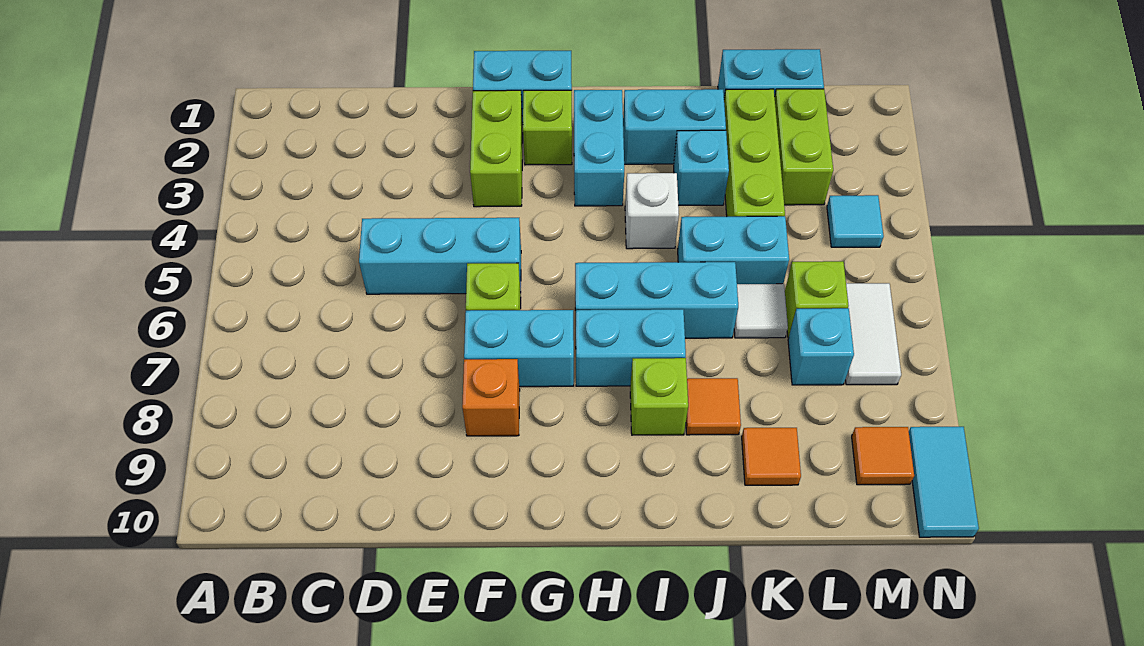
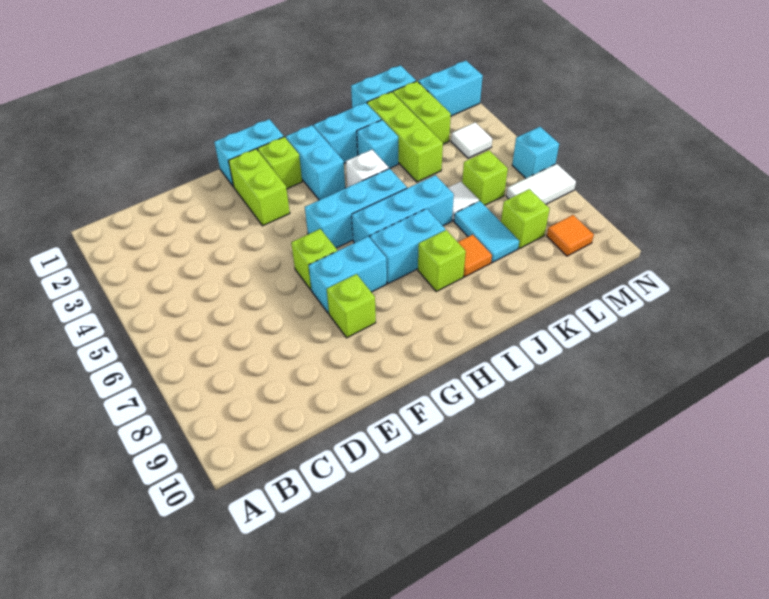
cyan brick D5:F5 level 1 -> cyan brick G5:I5 level 1
orange brick F8 level 1 -> lime brick F8 level 1
cyan brick J5:K5 level 1 -> cyan brick M2:N2 level 1
orange tile K9 level 1 -> none
cyan brick L7 level 1 -> cyan brick N6 level 1
none -> lime brick L8 level 1
cyan tile M4 level 1 -> white tile M4 level 1
white tile M6:M7 level 1 -> white tile M7:N7 level 1
cyan tile N9:N10 level 1 -> cyan tile K7:K8 level 1

